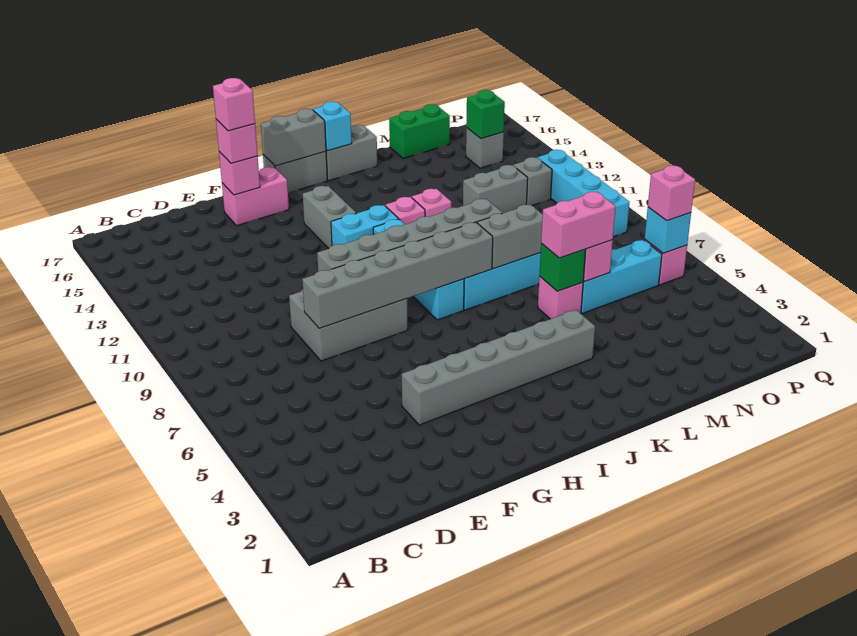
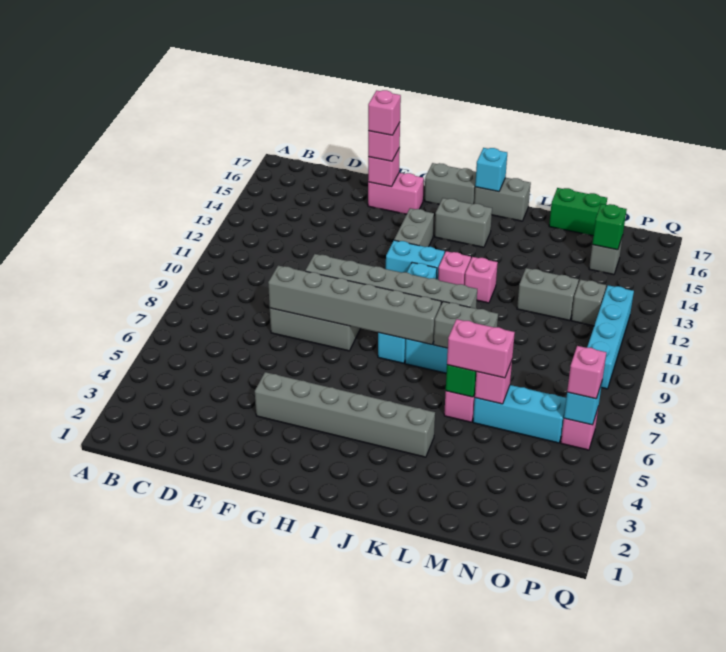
grey brick H17:I17 level 2 -> grey brick I15:J15 level 1

